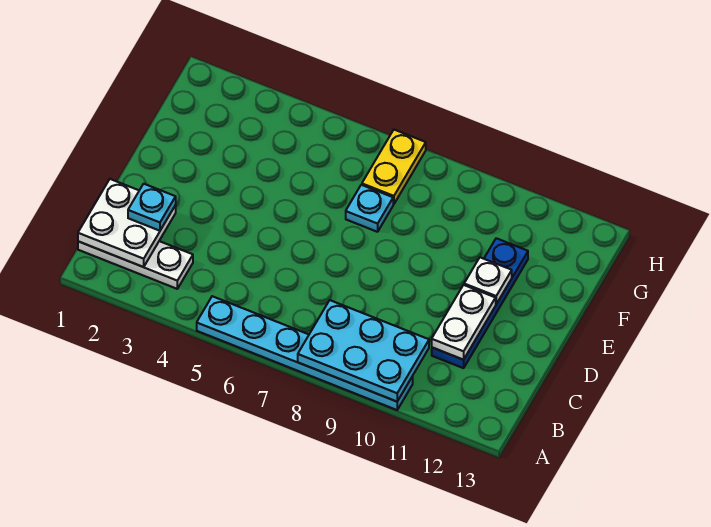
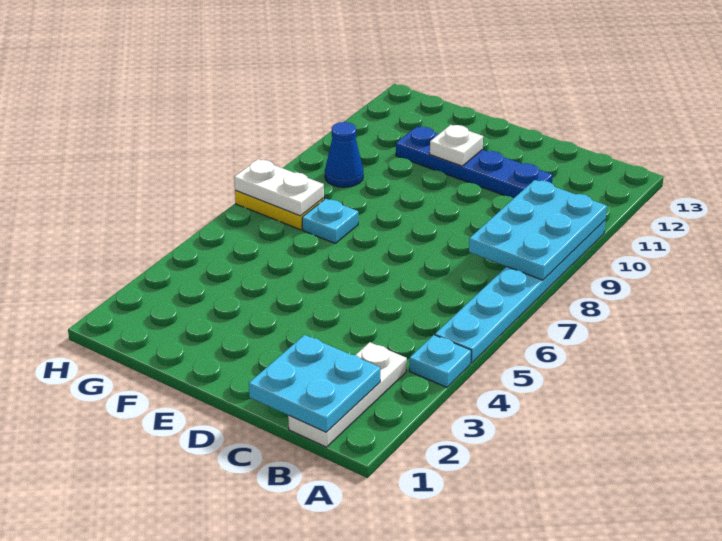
white plate B1:C2 level 2 -> cyan plate B1:C2 level 2
cyan plate C2 level 3 -> cyan plate A4 level 1
white plate C11:D11 level 2 -> white plate G7:H7 level 2
none -> blue cone G9 level 1

